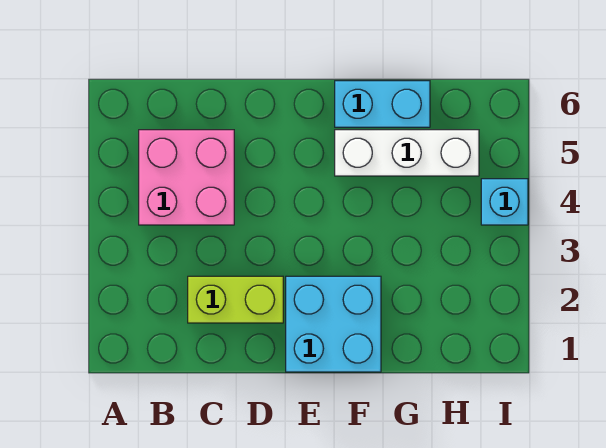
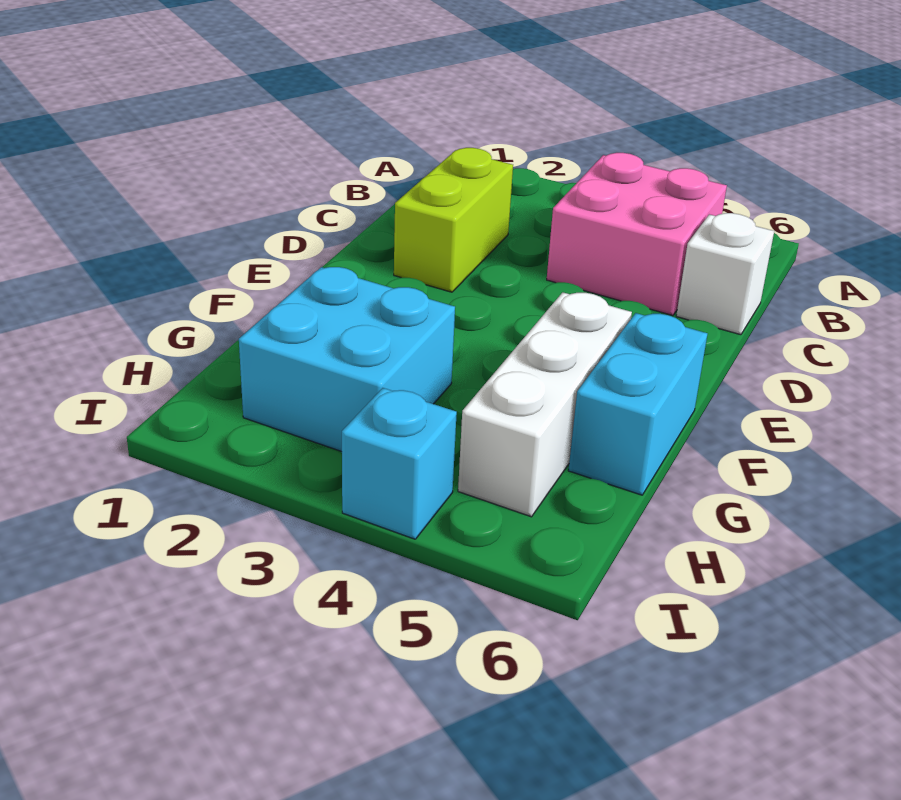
none -> white brick C6 level 1
cyan brick E1:F2 level 1 -> cyan brick G2:H3 level 1

